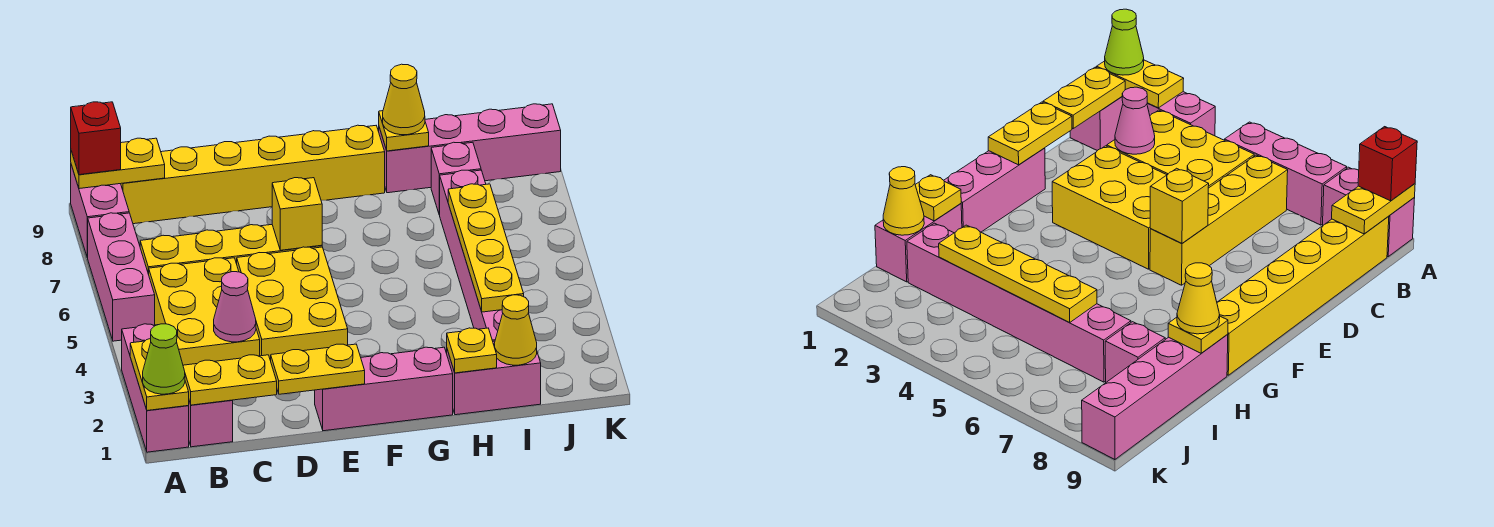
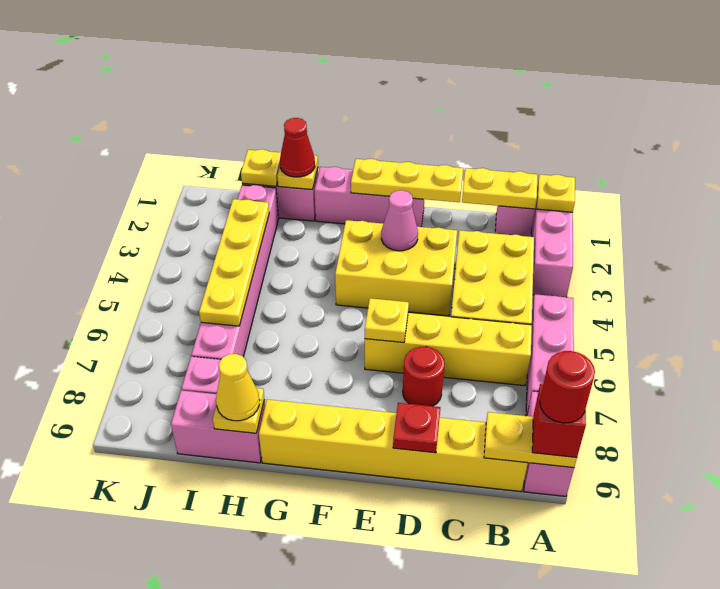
yellow plate A1:A2 level 2 -> yellow plate A1 level 2
lime cone A1 level 3 -> none
none -> red round brick A9 level 4
pink cone C3 level 2 -> pink cone E3 level 2
yellow plate D1:E1 level 2 -> yellow plate D1:F1 level 2
yellow brick D3:E5 level 1 -> yellow brick D3:F4 level 1
none -> red round brick D7 level 1
none -> red plate D9 level 2
yellow brick E6 level 2 -> yellow plate E6 level 2
none -> red cone H1 level 3
pink brick H9:K9 level 1 -> pink brick H9:I9 level 1
yellow cone I1 level 2 -> yellow plate I1 level 2

